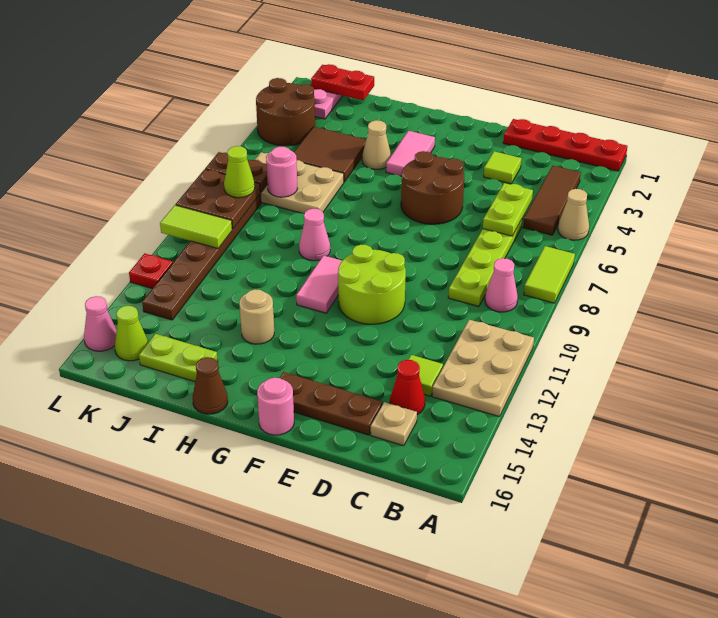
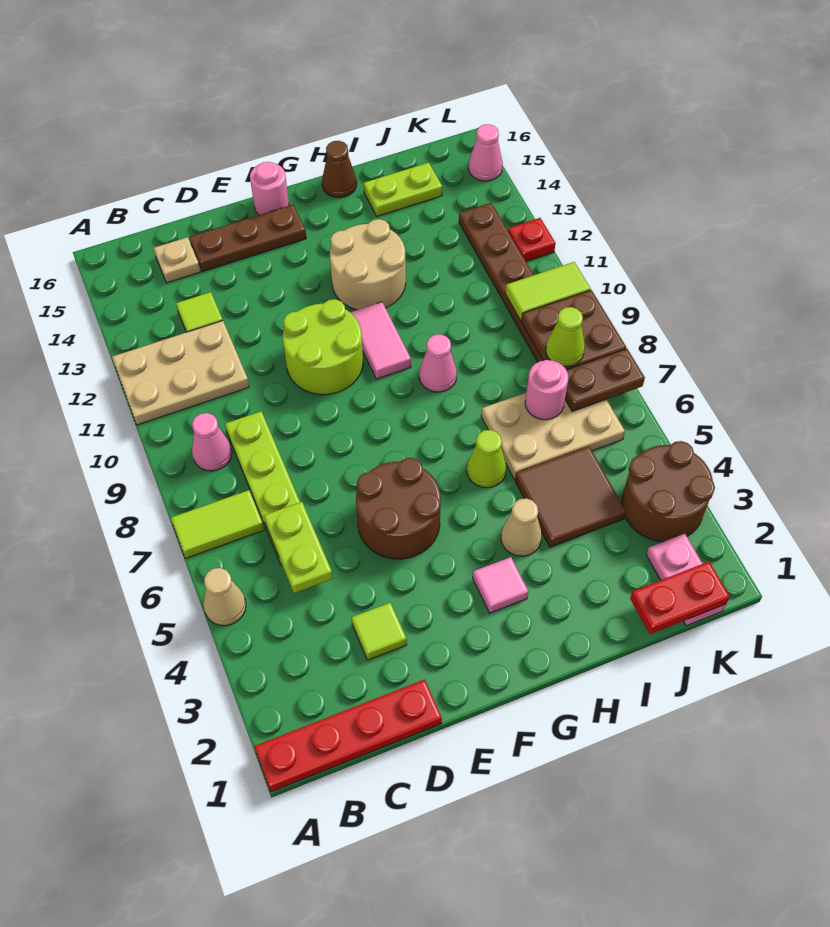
lime tile A7:A8 level 1 -> lime tile A7:B7 level 1
tan plate A11:B13 level 1 -> tan plate A11:C12 level 1
brown tile B3:B5 level 1 -> none
red cone C14 level 1 -> none
pink tile G3:G4 level 1 -> pink tile G3 level 1
tan round brick H13 level 1 -> tan round brick G12:H13 level 1
lime cone K15 level 1 -> lime cone H6 level 1

